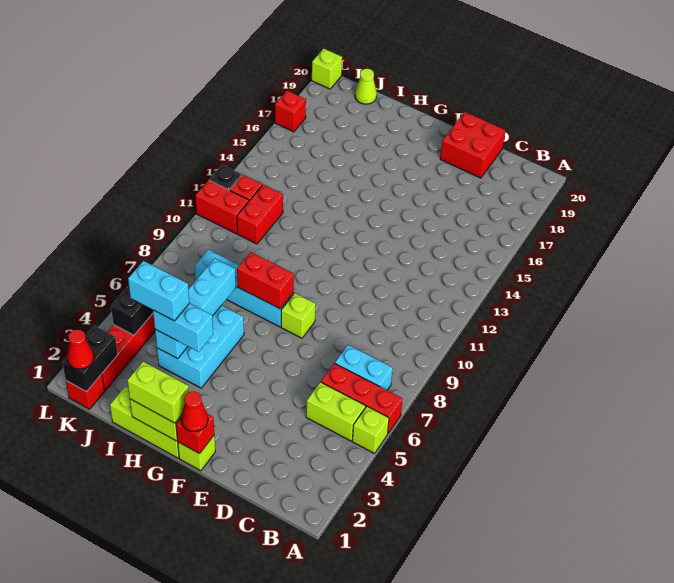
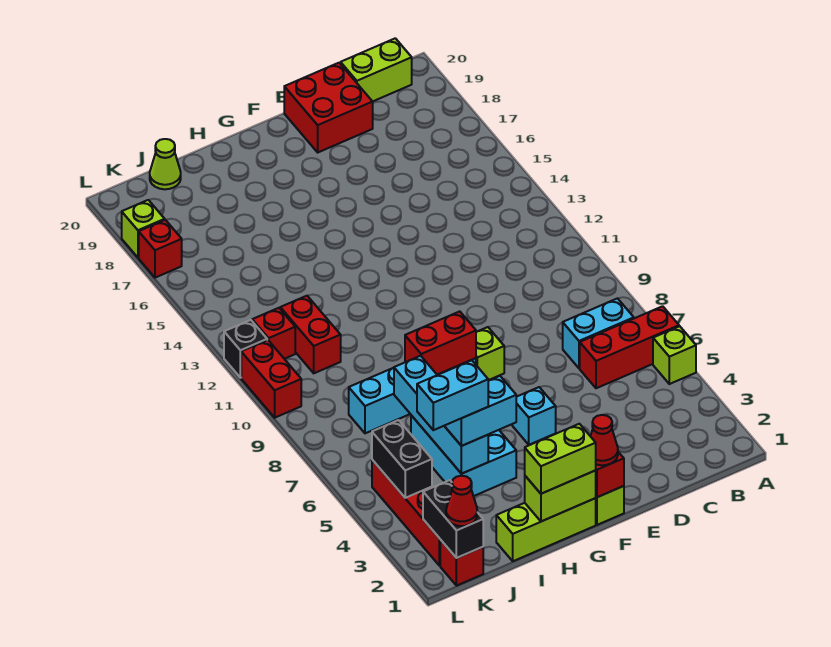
lime brick B5:C5 level 1 -> lime brick B20:C20 level 1
none -> cyan brick F5 level 1
red brick K11:L11 level 1 -> red brick L10:L11 level 1
lime brick L20 level 1 -> lime brick L18 level 1

